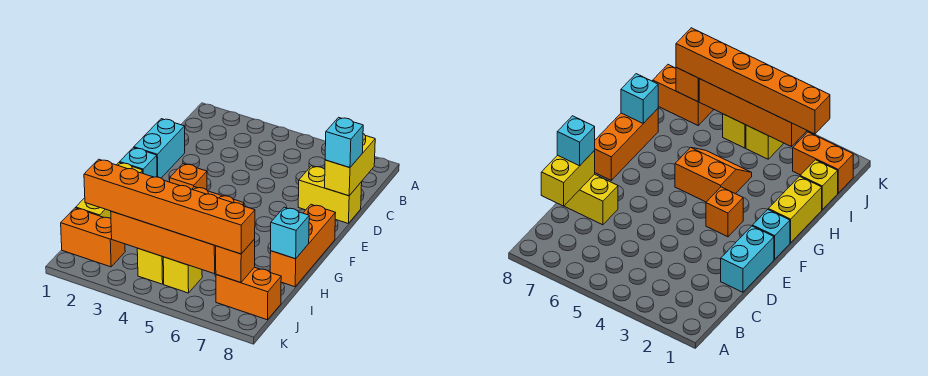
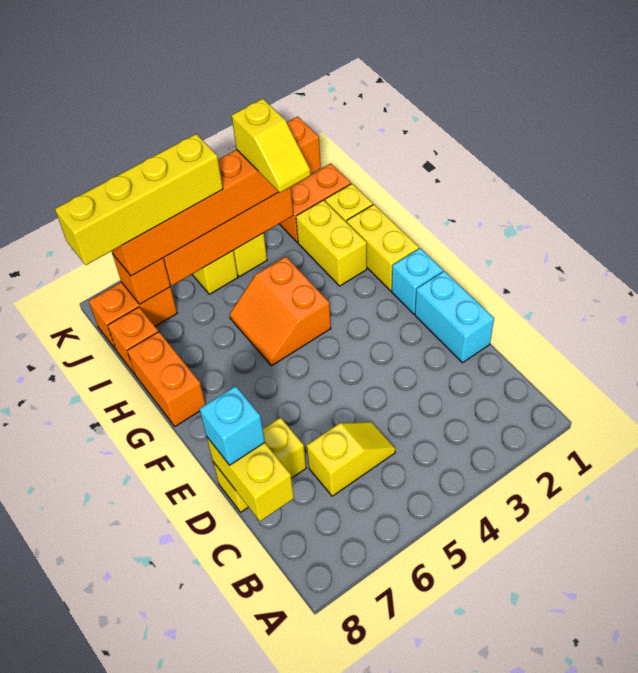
none -> yellow slope C5:C6 level 1 top 6
orange brick F3 level 1 -> orange brick I8 level 1
orange brick F8:H8 level 1 -> orange brick G8:H8 level 1
orange slope G4:H5 level 1 top G -> orange slope G4:H5 level 1 top 4
none -> yellow brick H2:I2 level 1
cyan brick H8 level 2 -> none
none -> yellow slope I3:J3 level 4 top J
none -> yellow brick J5:J8 level 4

